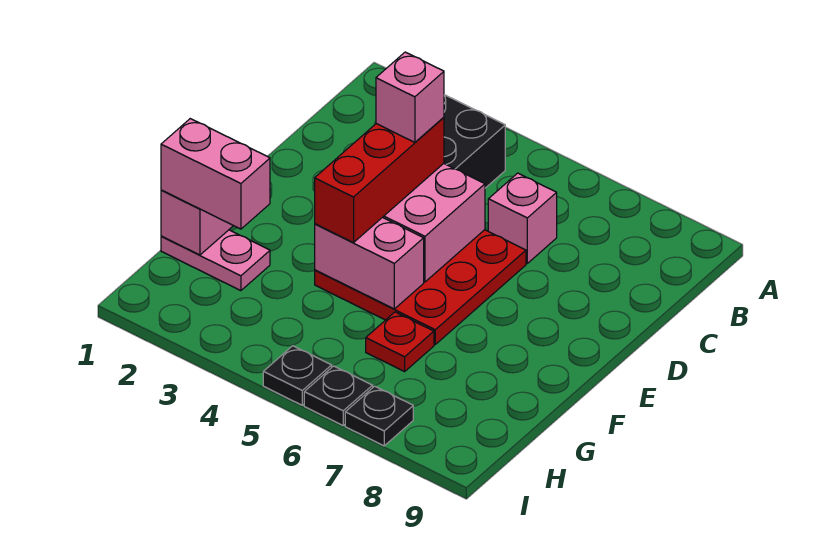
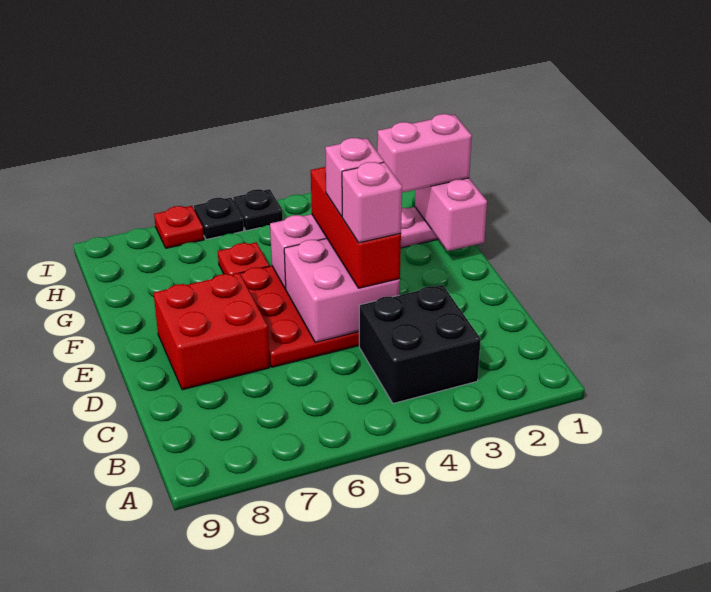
pink brick C6 level 1 -> pink brick E4 level 4
none -> red brick D7:E8 level 1
black plate I7 level 1 -> red plate I7 level 1

